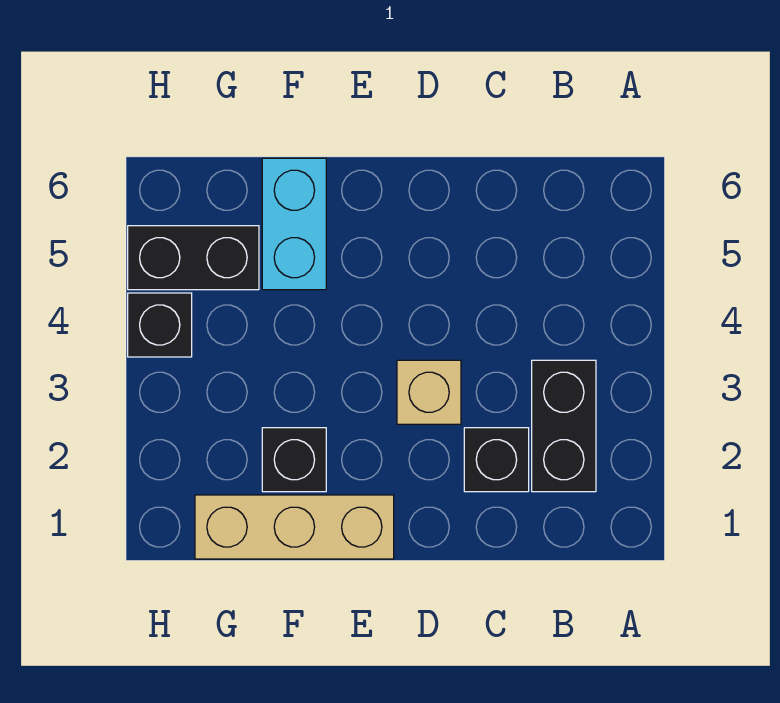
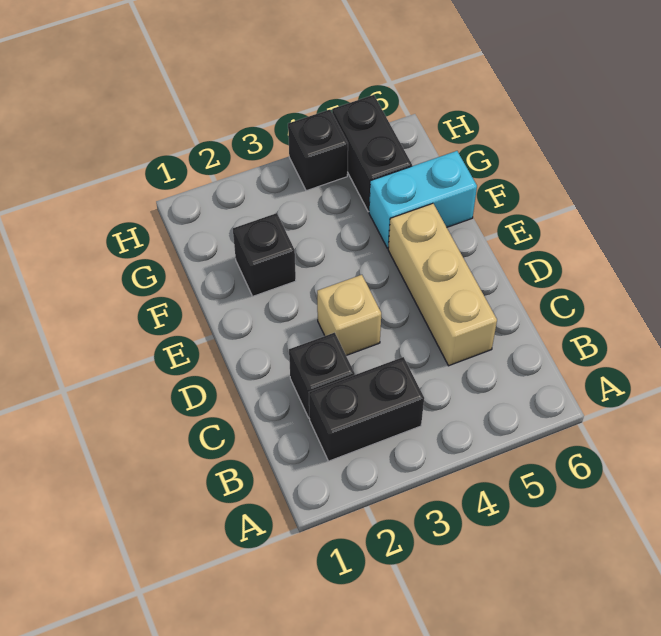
tan brick E1:G1 level 1 -> tan brick C5:E5 level 1

